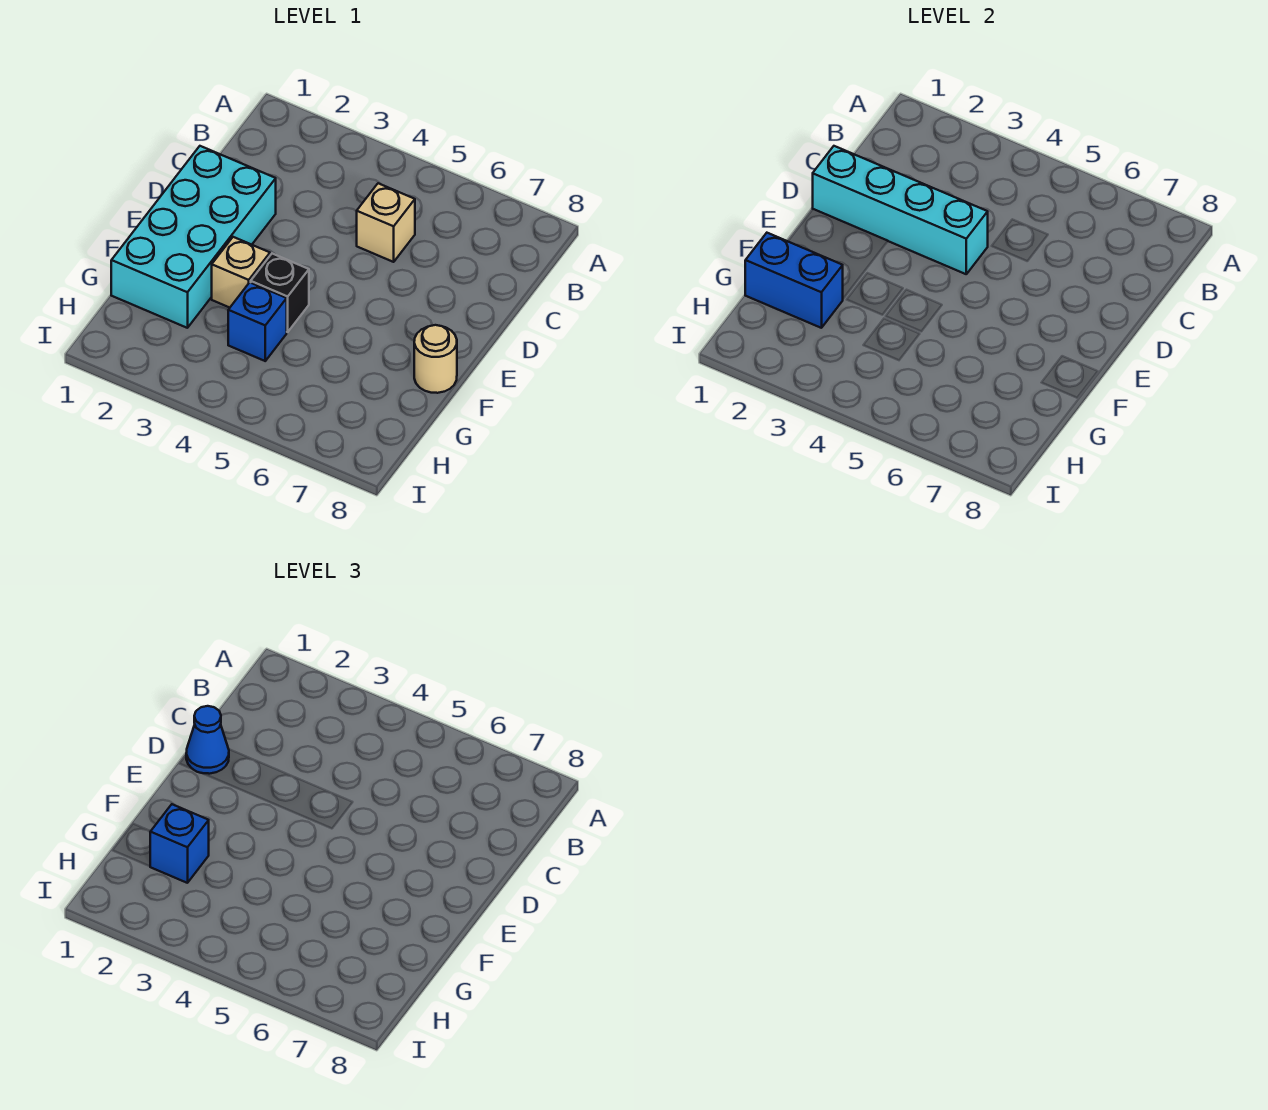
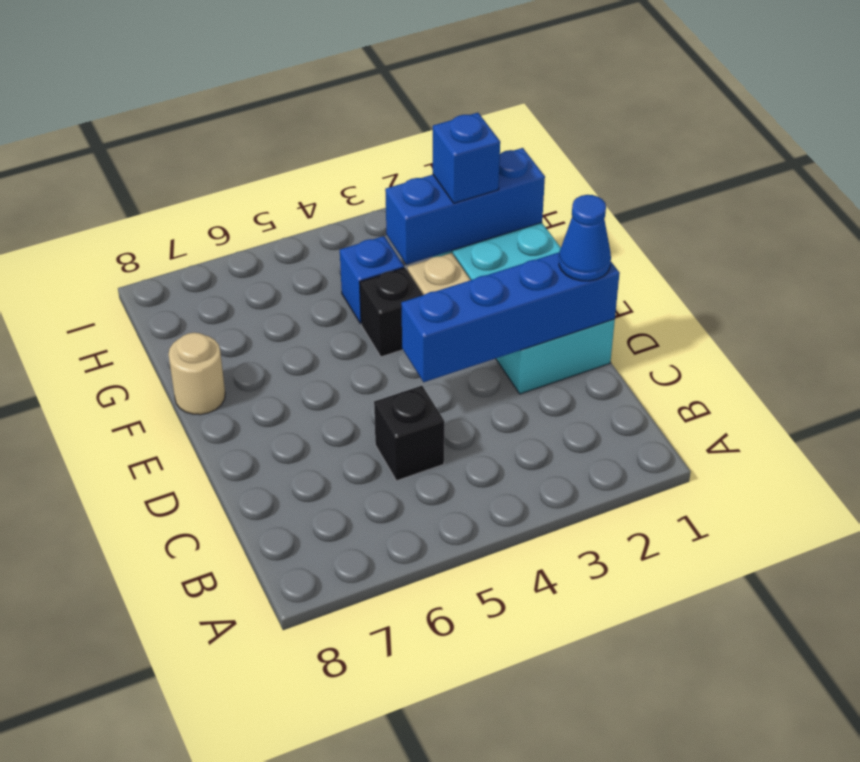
tan brick C5 level 1 -> black brick C5 level 1
cyan brick D1:D4 level 2 -> blue brick D1:D4 level 2
blue brick G1:G2 level 2 -> blue brick G1:G3 level 2

